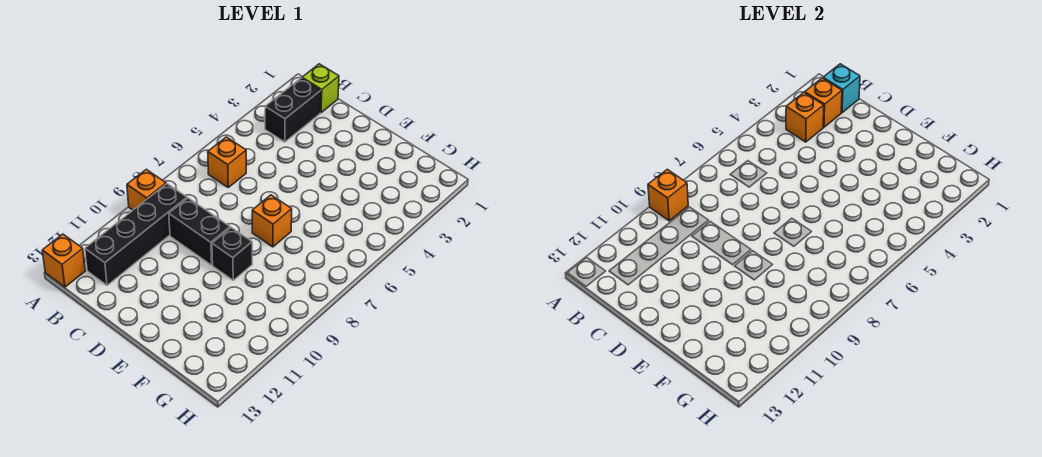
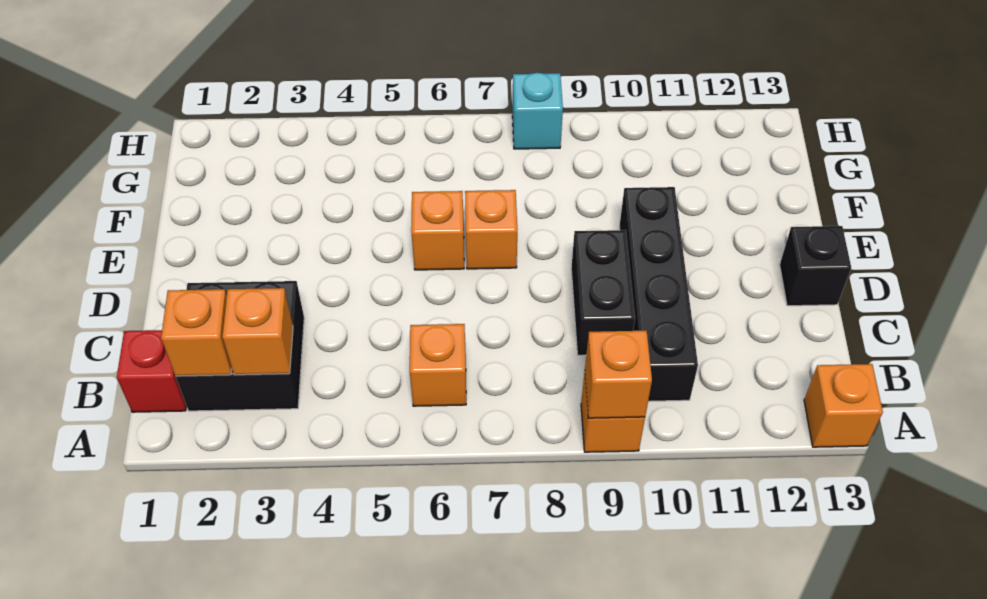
lime brick B1 level 1 -> red brick B1 level 1
cyan brick B1 level 2 -> cyan brick H8 level 1
black brick B2:B3 level 1 -> black brick B2:C3 level 1
black brick B9:B12 level 1 -> black brick B10:E10 level 1
none -> orange brick E6 level 1
black brick E9 level 1 -> black brick D13 level 1

